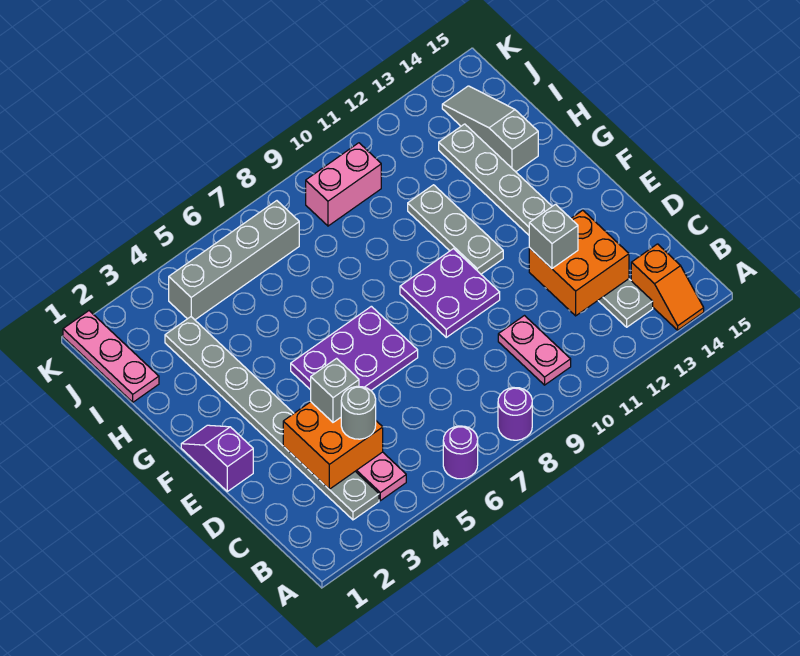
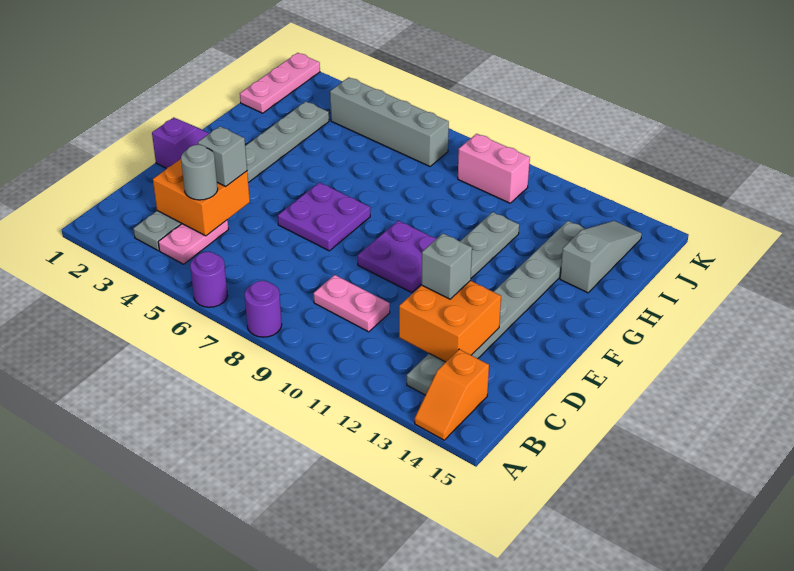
pink plate B10:C10 level 1 -> pink plate C9:C10 level 1
purple plate E5:F7 level 1 -> purple plate E6:F7 level 1

